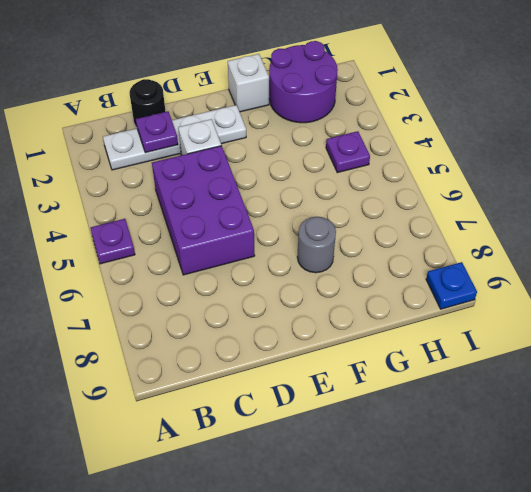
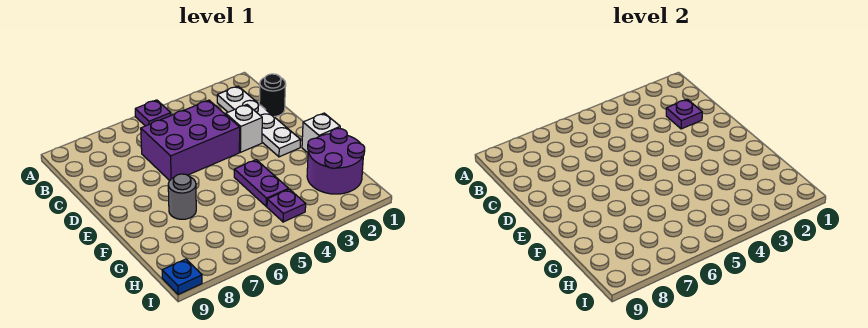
none -> purple plate F4:G4 level 1

